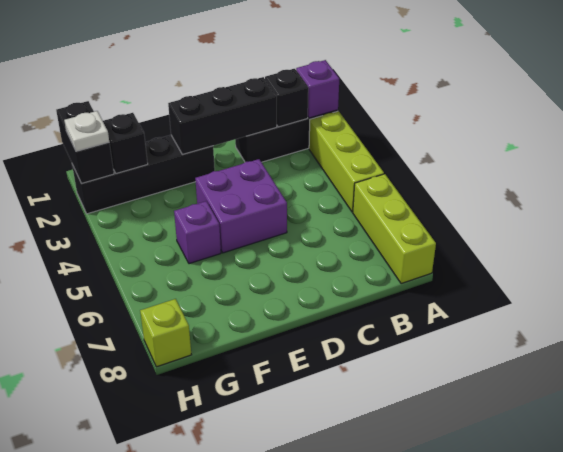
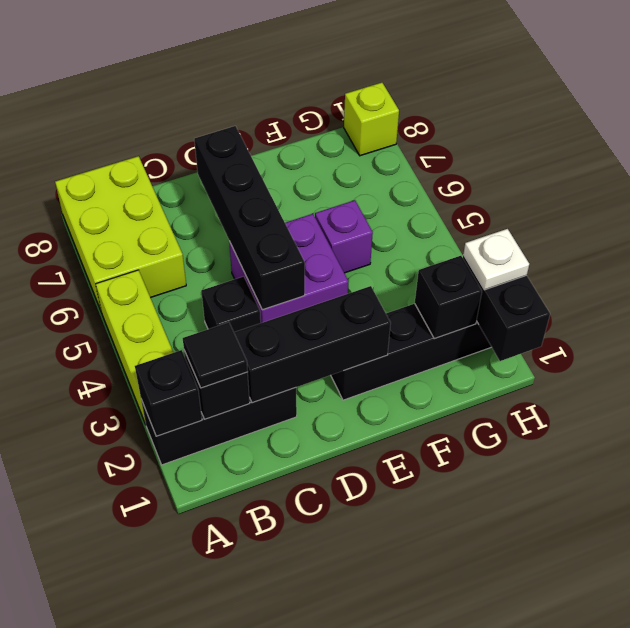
purple brick A2 level 2 -> black brick A2 level 2
lime brick A6:A8 level 1 -> lime brick A6:B8 level 1
none -> black tile B2 level 3
none -> black brick C4 level 1
none -> black brick D4:D7 level 2

